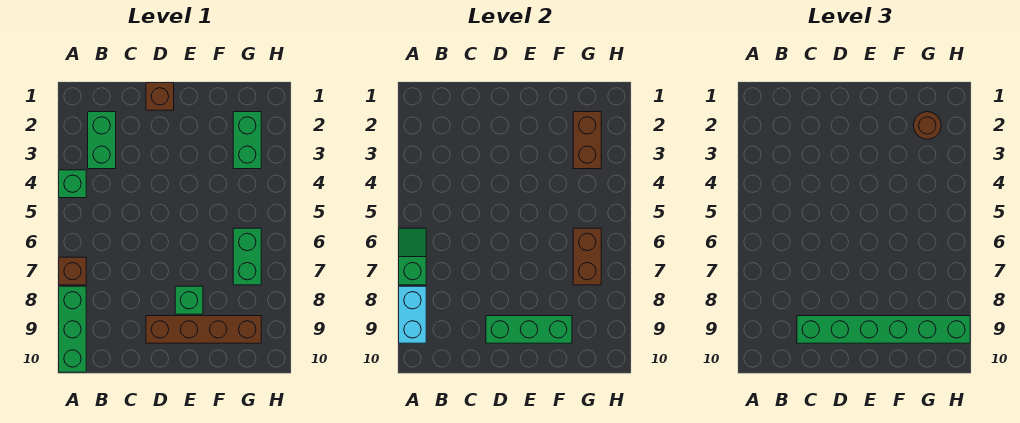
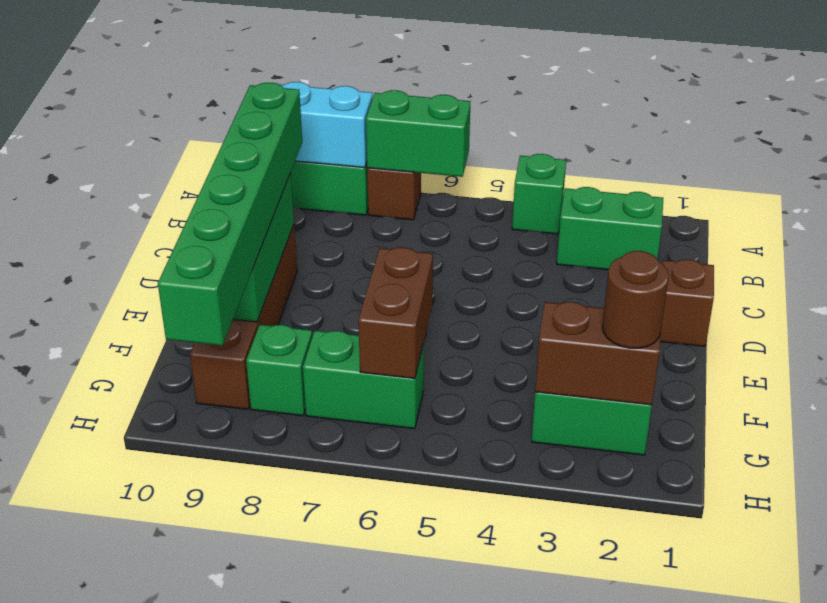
green slope A6:A7 level 2 top 7 -> green brick A6:A7 level 2
green brick E8 level 1 -> green brick G8 level 1
brown brick G6:G7 level 2 -> brown brick F6:G6 level 2

